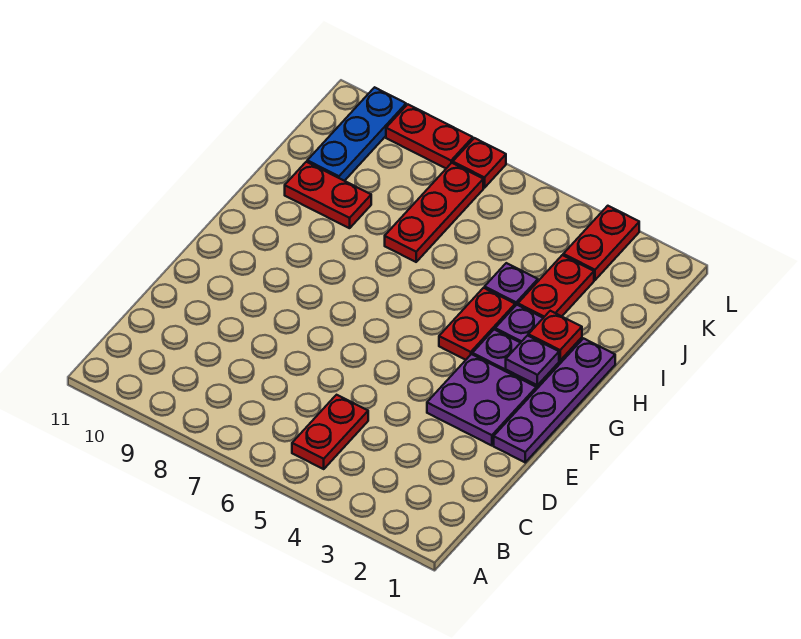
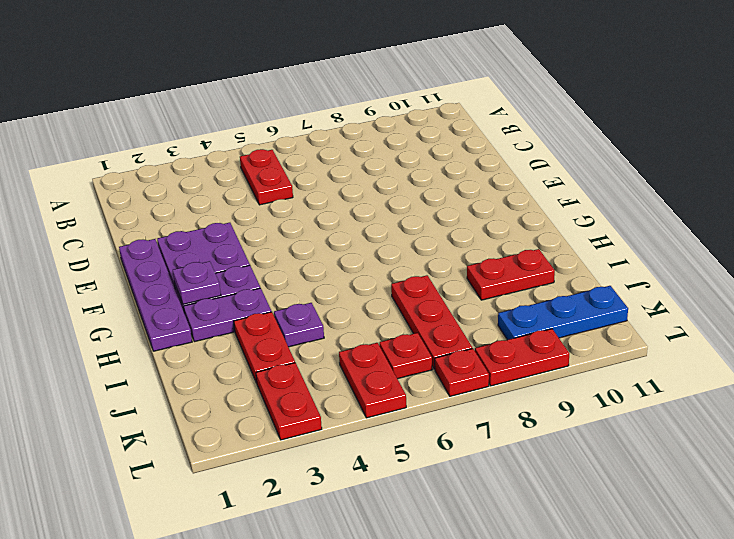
red plate G4:H4 level 1 -> red plate K5:L5 level 1
red plate H2 level 2 -> red plate K6 level 1
blue plate J10:L10 level 1 -> blue plate K9:K11 level 1

